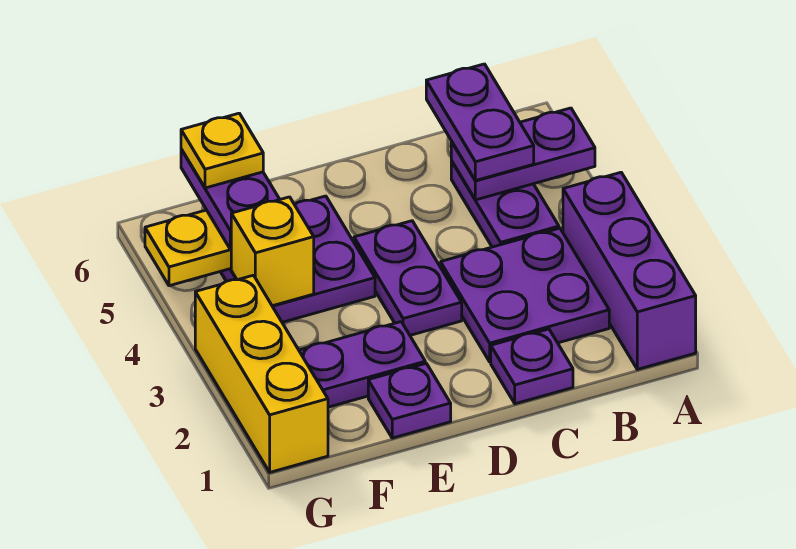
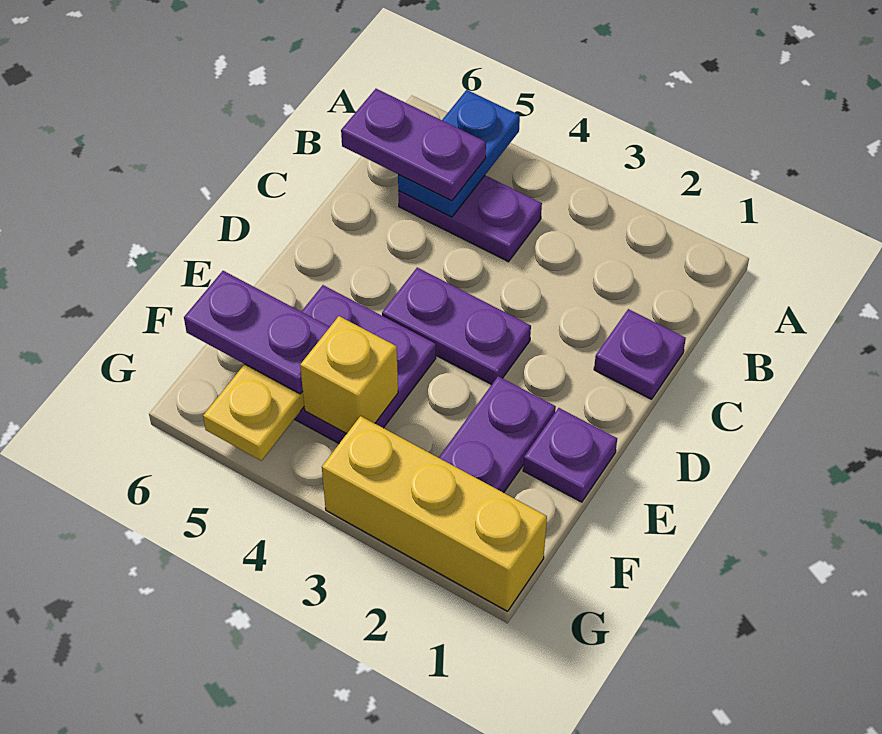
purple brick A1:A3 level 1 -> none
purple plate A5:B5 level 2 -> blue plate A5:B5 level 2
purple plate B2:C3 level 1 -> none
yellow plate F6 level 4 -> none

